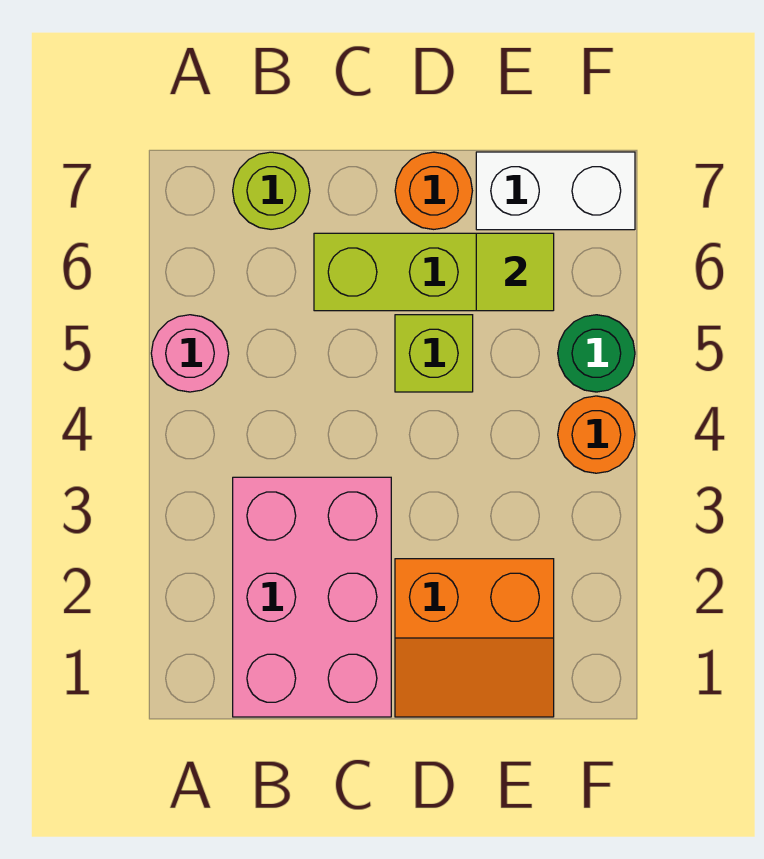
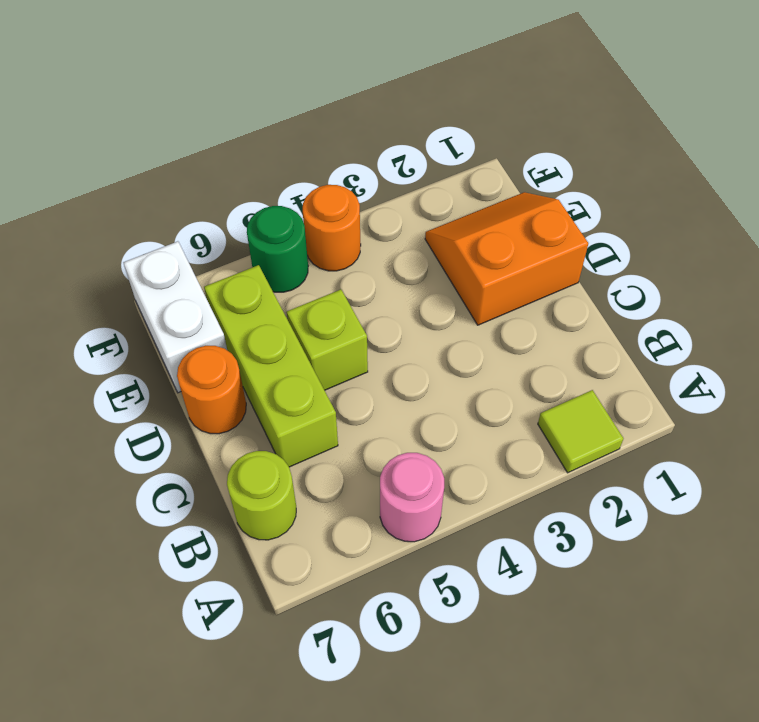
pink brick B1:C3 level 1 -> none
orange slope D1:E2 level 1 top 2 -> orange slope D1:E2 level 1 top D
lime tile E6 level 2 -> lime tile A2 level 1

